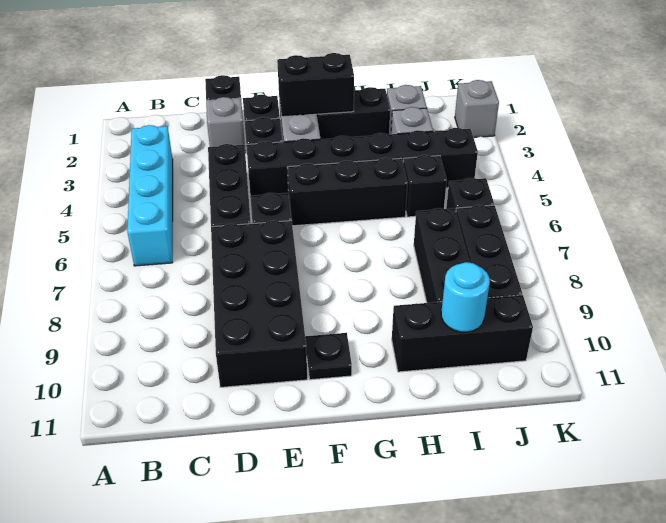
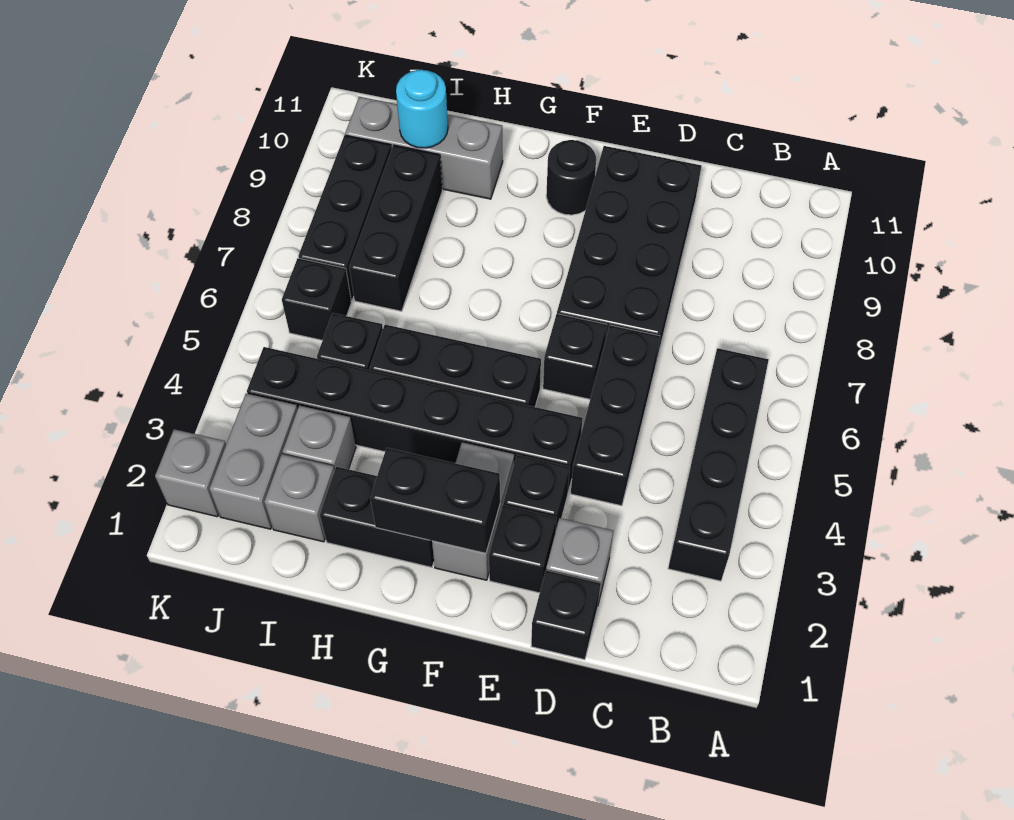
cyan brick B3:B6 level 1 -> black brick B3:B6 level 1
black plate F10 level 1 -> black round brick F10 level 1
black brick H10:J10 level 1 -> grey brick H10:J10 level 1
none -> grey brick J2:J3 level 1

